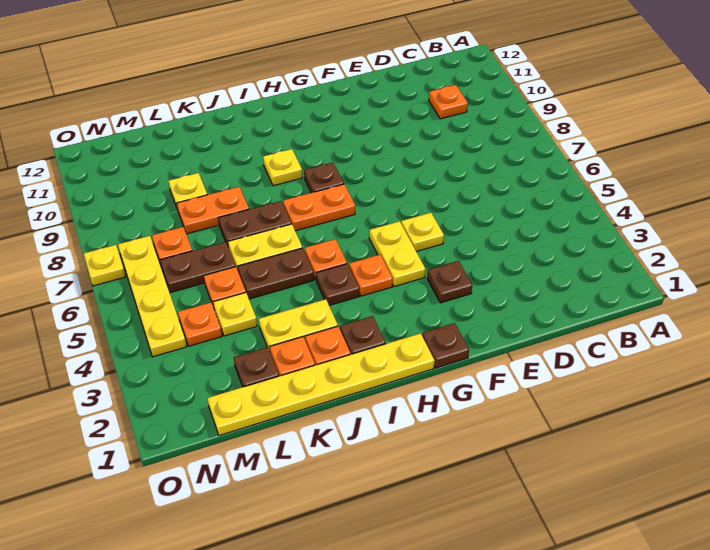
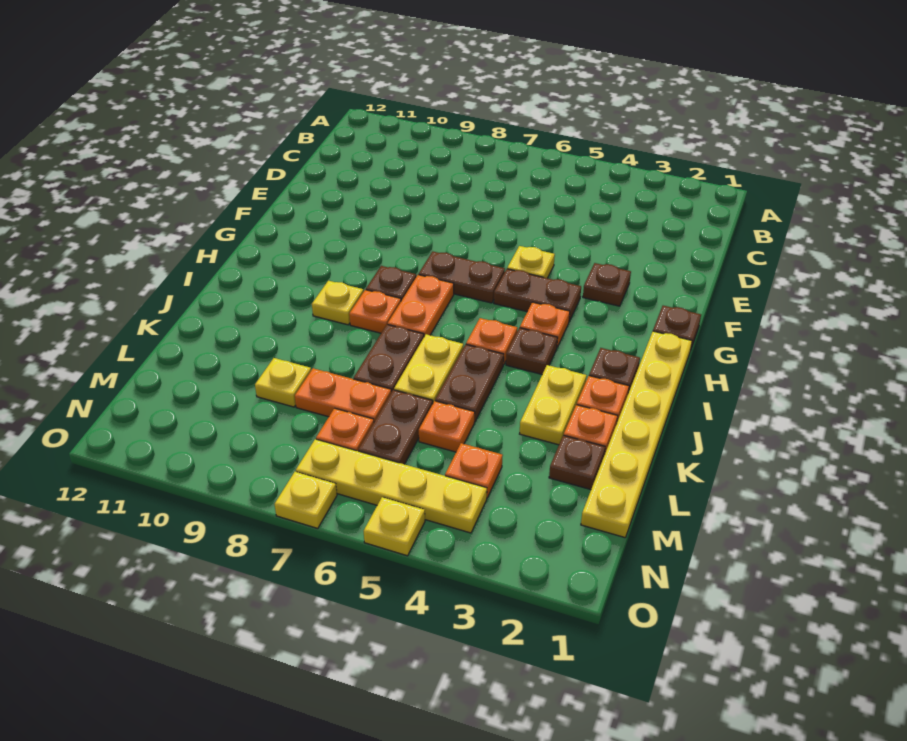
orange plate C10 level 1 -> orange plate I8 level 1
yellow plate G4:G5 level 1 -> brown plate G4:G5 level 1
none -> brown plate G6:G7 level 1
orange plate K8:L8 level 1 -> orange plate L7:L8 level 1
yellow plate L4 level 1 -> yellow plate O5 level 1

